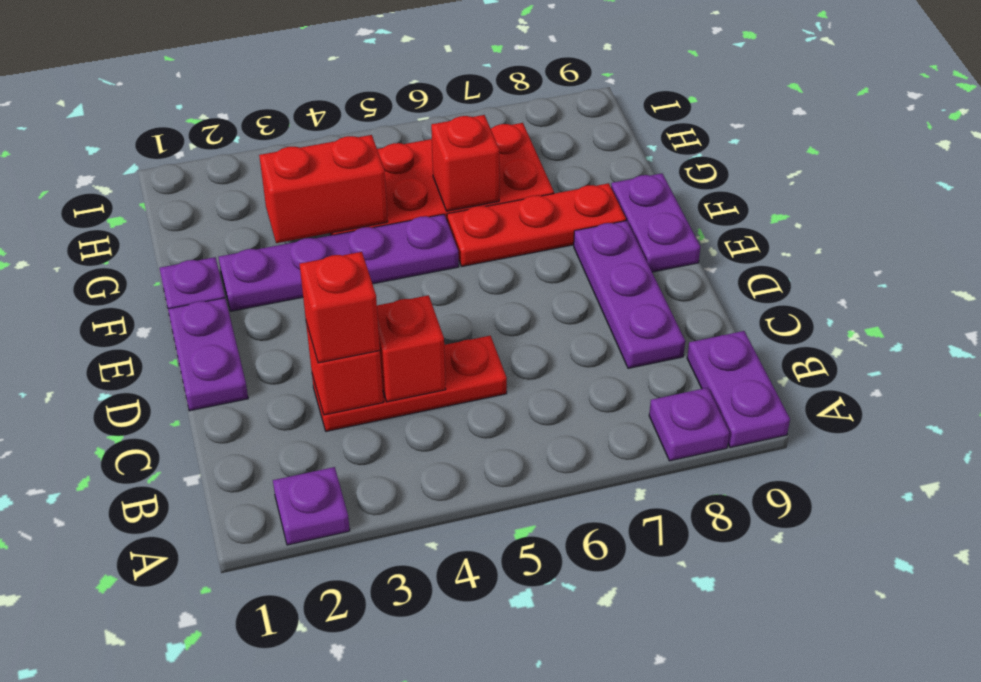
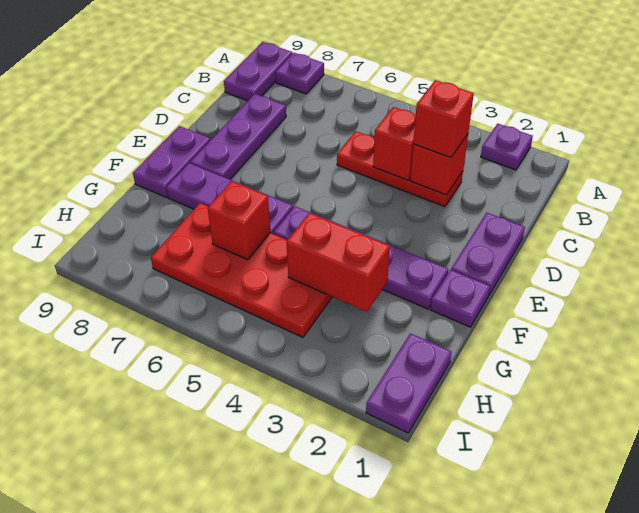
red plate F6:F8 level 1 -> purple plate F6:F8 level 1
none -> purple plate H1:I1 level 1

